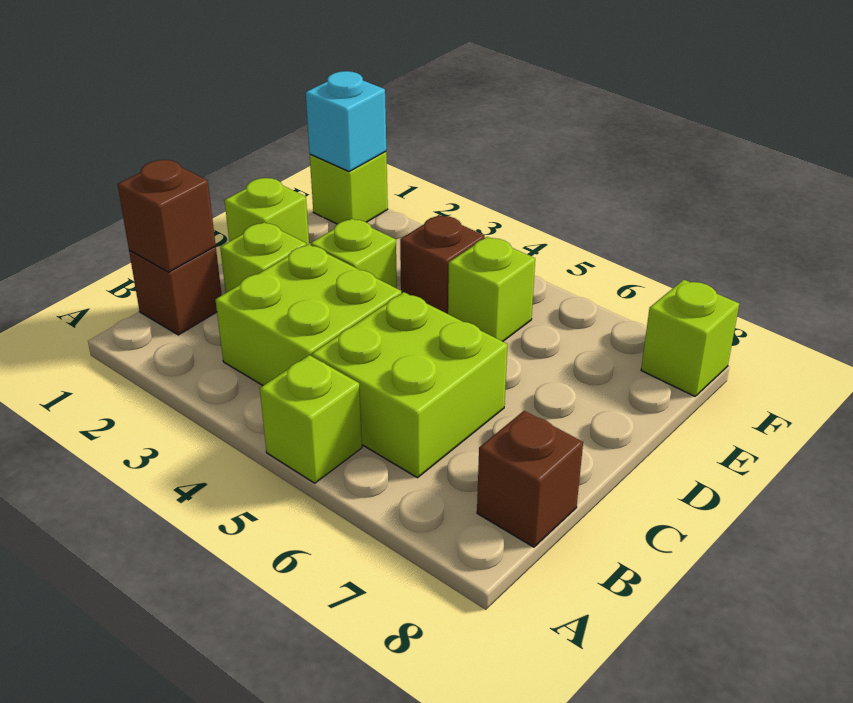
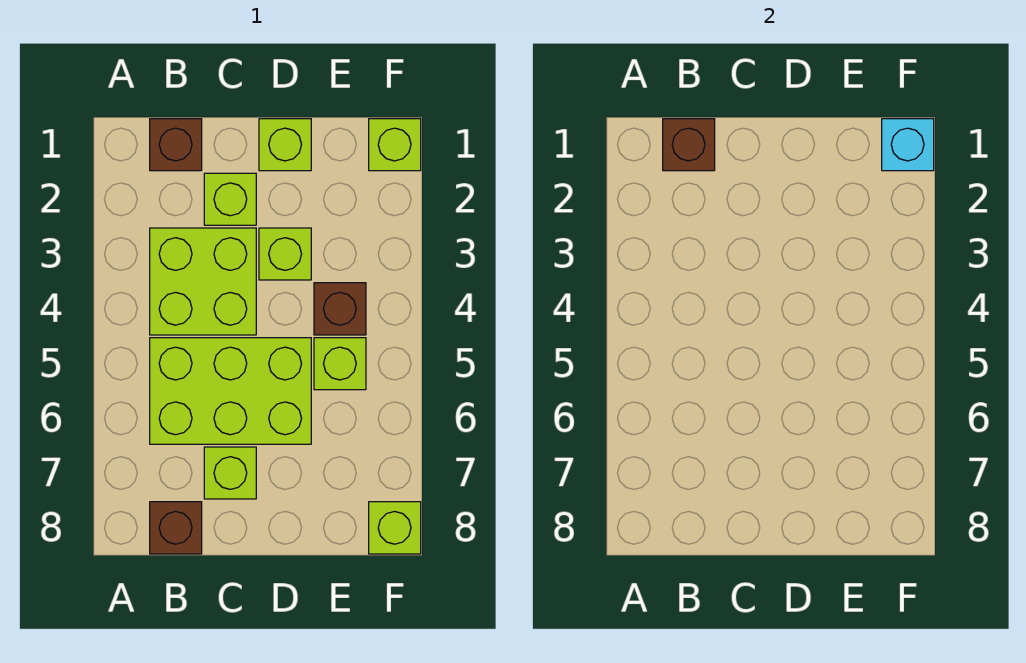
lime brick A5 level 1 -> lime brick C7 level 1
lime brick B5:C6 level 1 -> lime brick B5:D6 level 1

